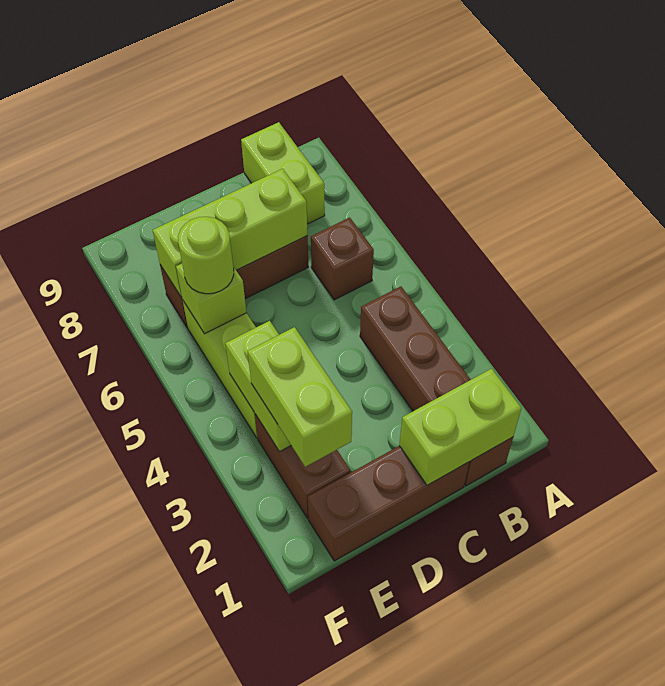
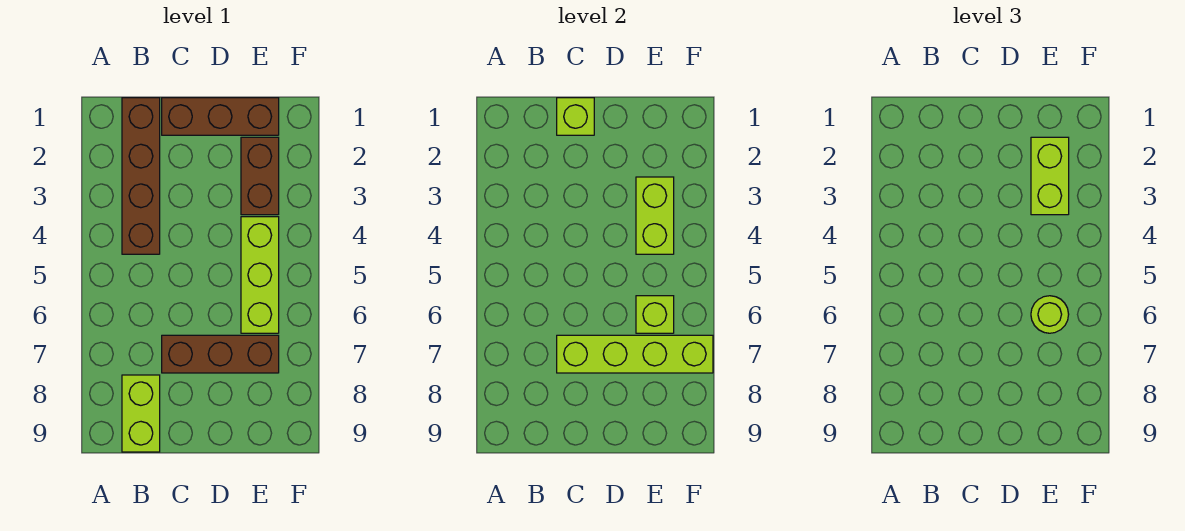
lime brick B1:C1 level 2 -> lime brick C1 level 2
brown brick B6 level 1 -> none
lime brick C7:E7 level 2 -> lime brick C7:F7 level 2

